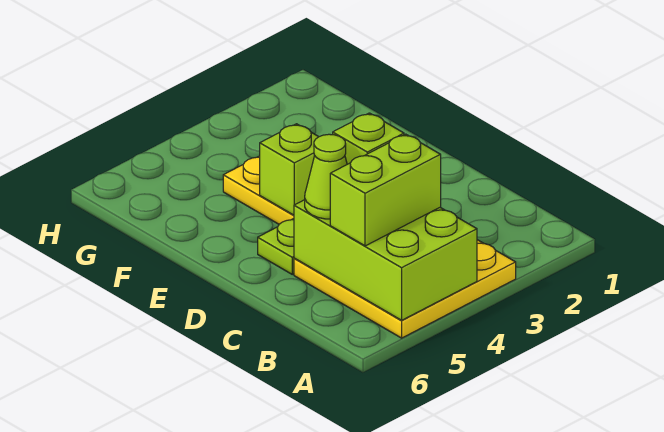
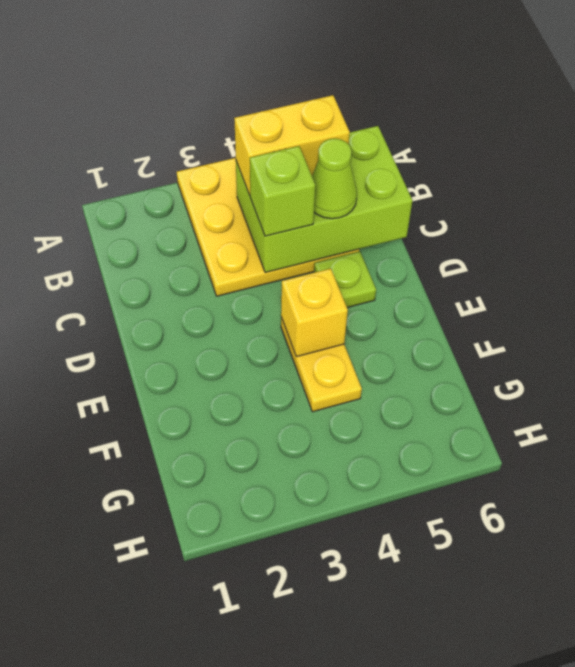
lime brick A4:C5 level 2 -> lime brick B4:C6 level 2
lime brick B4:B5 level 3 -> yellow brick B4:B5 level 3
lime brick E4 level 2 -> yellow brick E4 level 2

